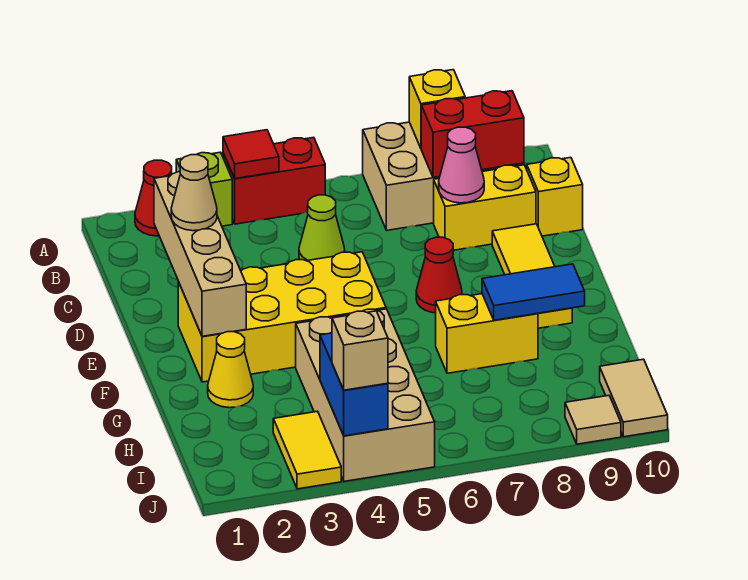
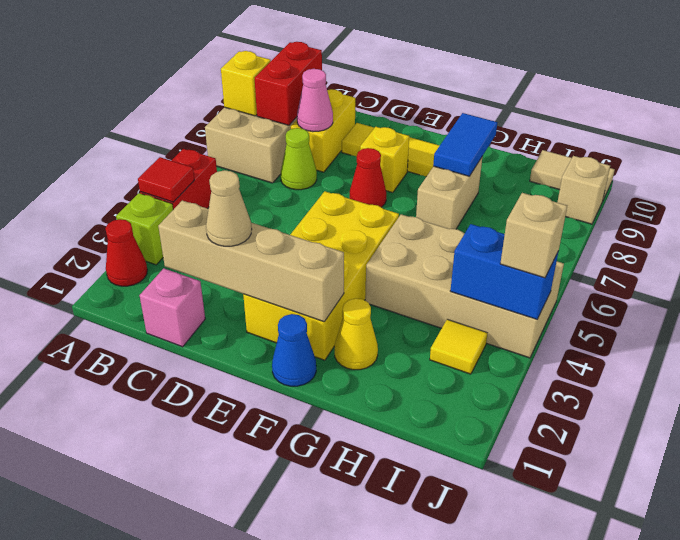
none -> pink brick C1 level 1
lime cone C5 level 1 -> lime cone C7 level 1
yellow brick C10 level 1 -> yellow brick E8 level 1
none -> blue cone F1 level 1
yellow brick G7:G8 level 1 -> tan brick G7:G8 level 1
yellow tile I3:J3 level 1 -> yellow tile I3 level 1
tan tile J9 level 1 -> tan brick J9 level 1

